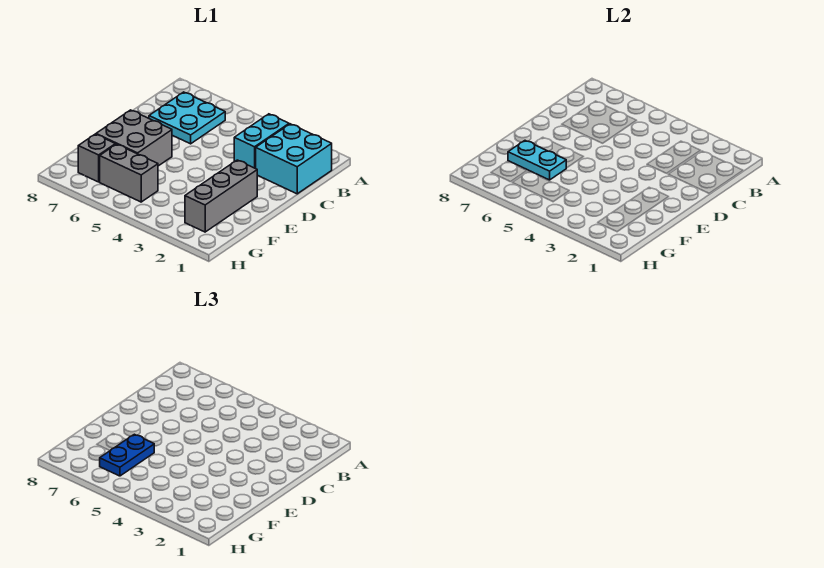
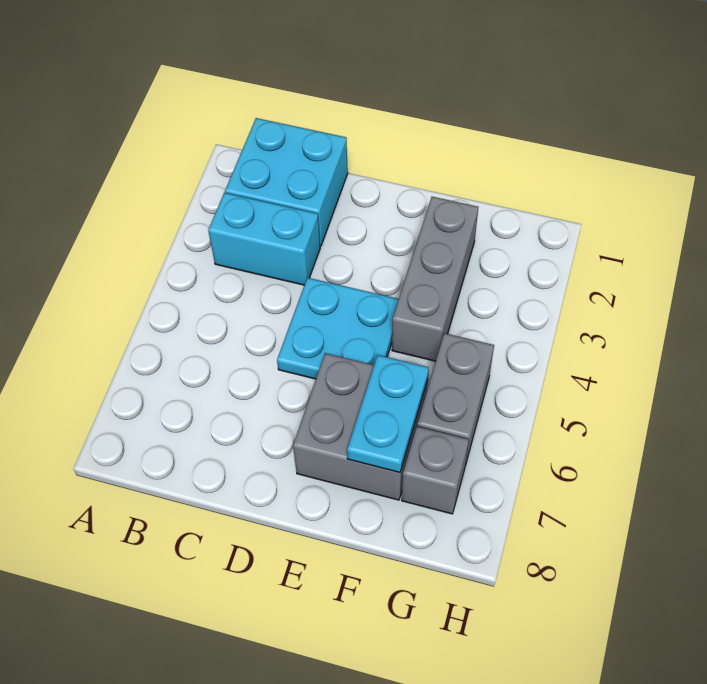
cyan plate B6:C7 level 1 -> cyan plate D4:E5 level 1
grey brick E2:G2 level 1 -> grey brick F2:F4 level 1
blue plate F6:G6 level 3 -> none

